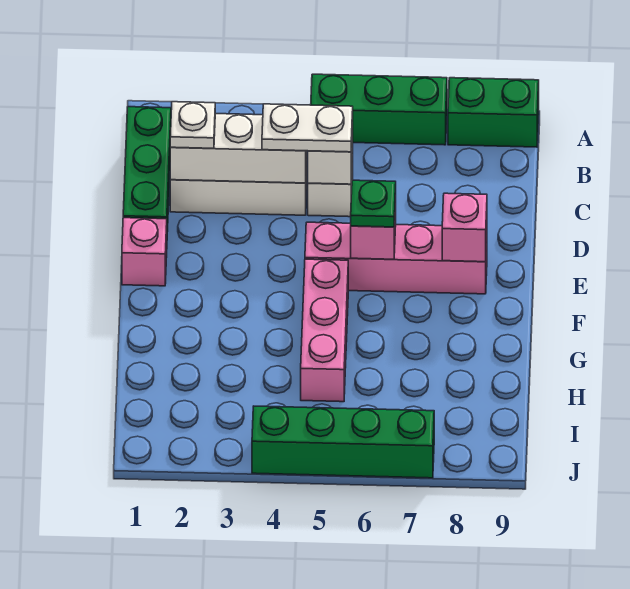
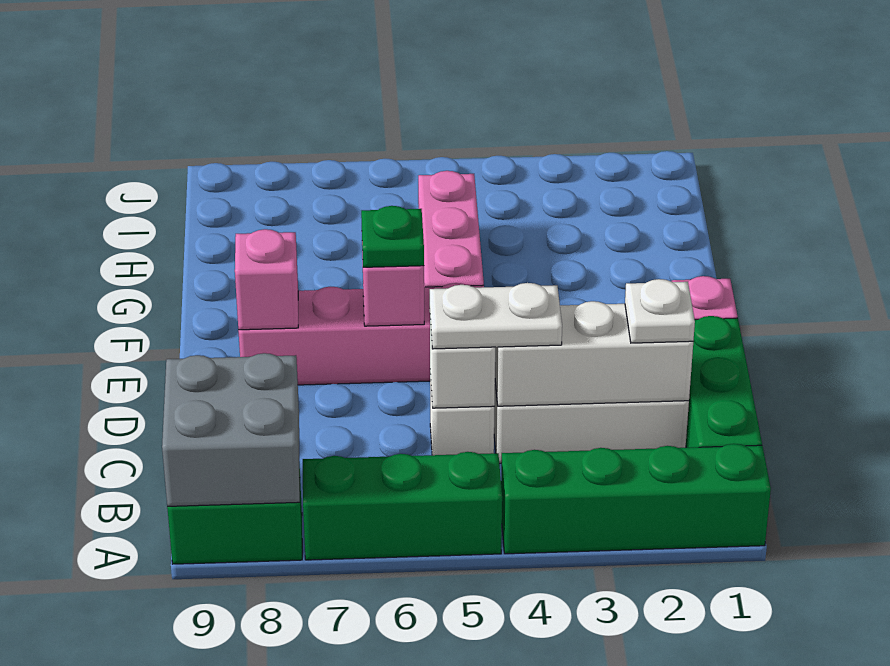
none -> grey brick A8:B9 level 2
green brick J4:J7 level 1 -> green brick A1:A4 level 1

